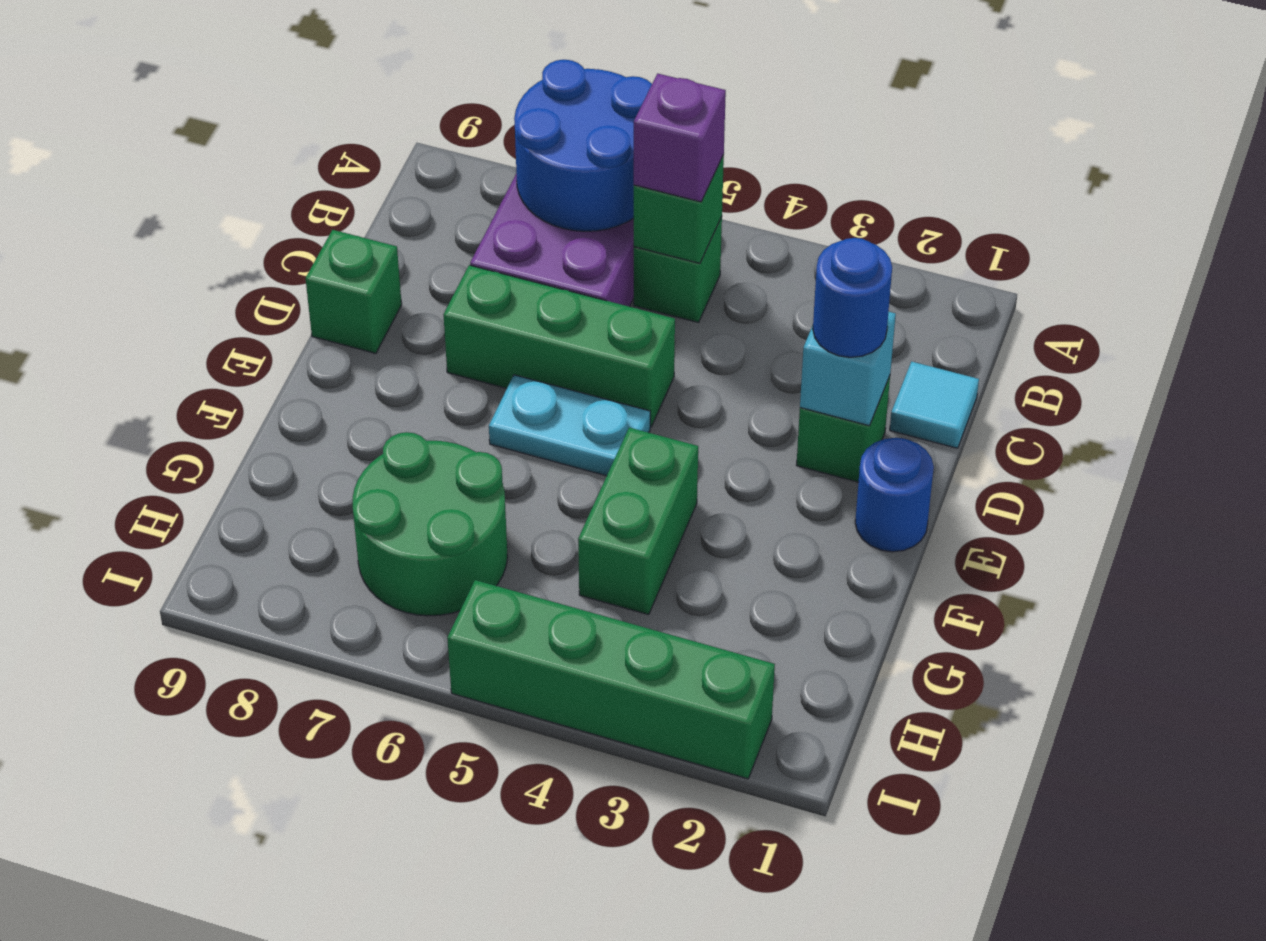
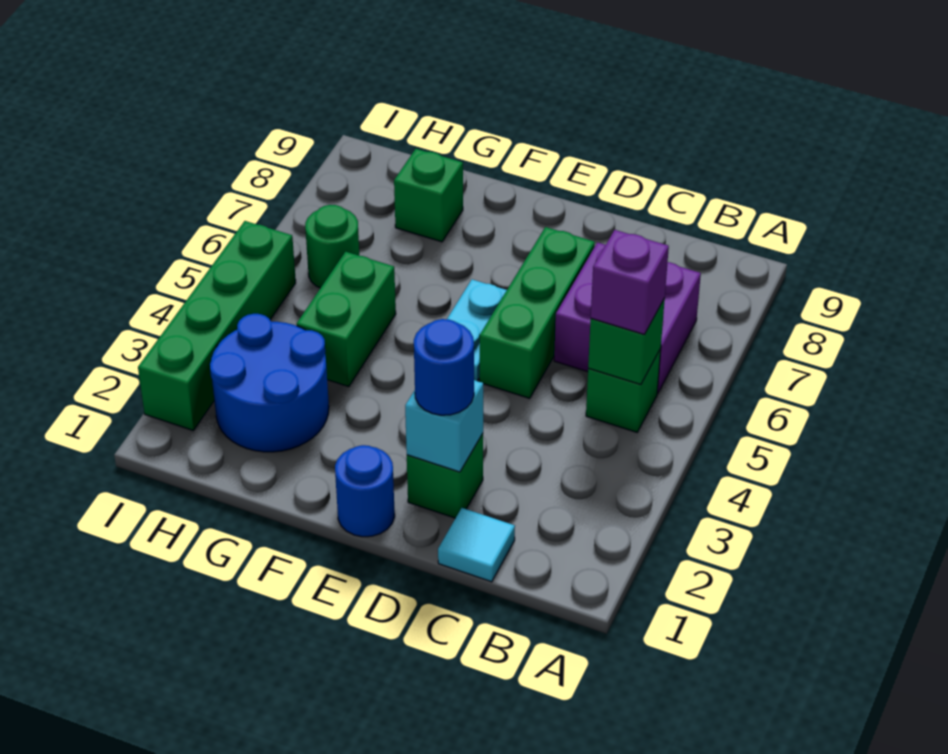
blue round brick A6:B7 level 2 -> blue round brick G2:H3 level 1
green brick D9 level 1 -> green brick G8 level 1
green brick F4:G4 level 1 -> green brick G4:G5 level 1
green round brick G6:H7 level 1 -> green round brick H6 level 1

